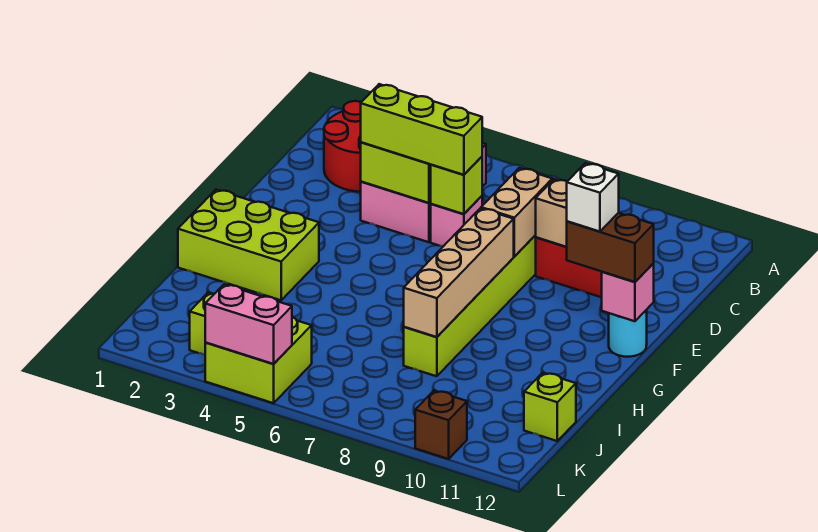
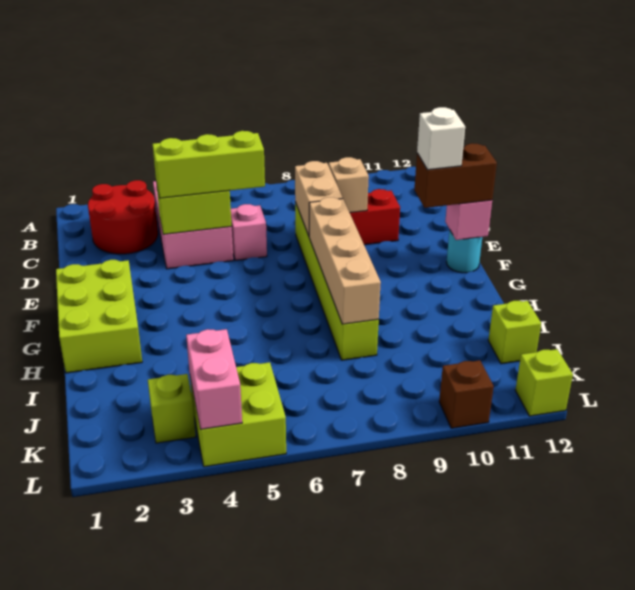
lime brick D6 level 2 -> lime brick L12 level 1
lime brick G1:H3 level 1 -> lime brick F1:H2 level 1
pink brick L4:L5 level 2 -> pink brick K4:L4 level 2

